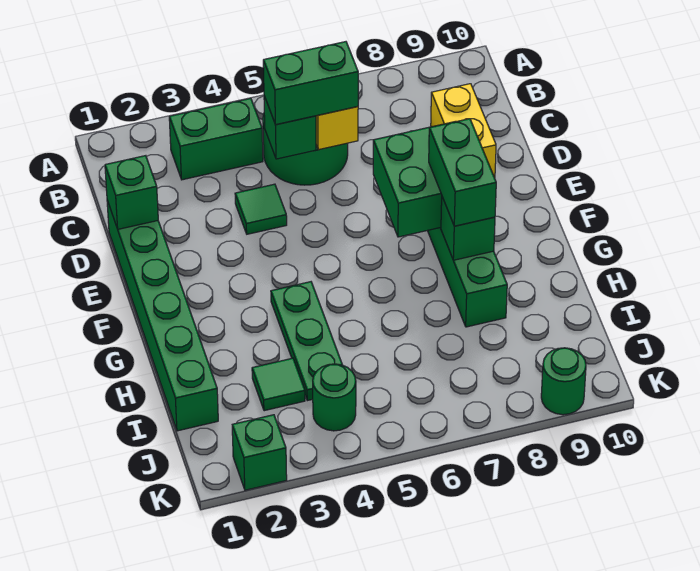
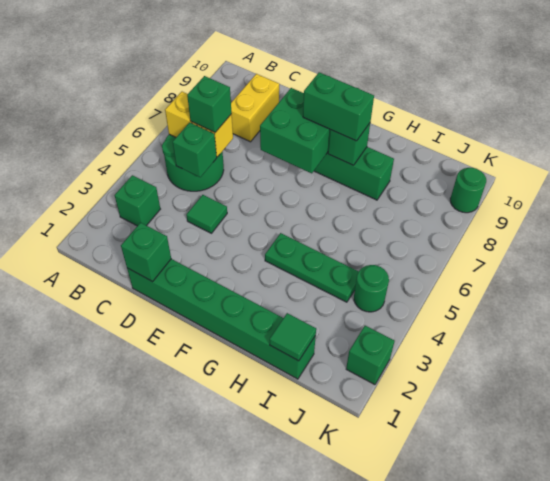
green brick B3:B4 level 1 -> green brick B3 level 1
green brick C5:C6 level 3 -> green brick C6 level 3
yellow brick C9:D9 level 1 -> yellow brick C8:C9 level 1
green tile I3 level 1 -> green tile I1 level 2

